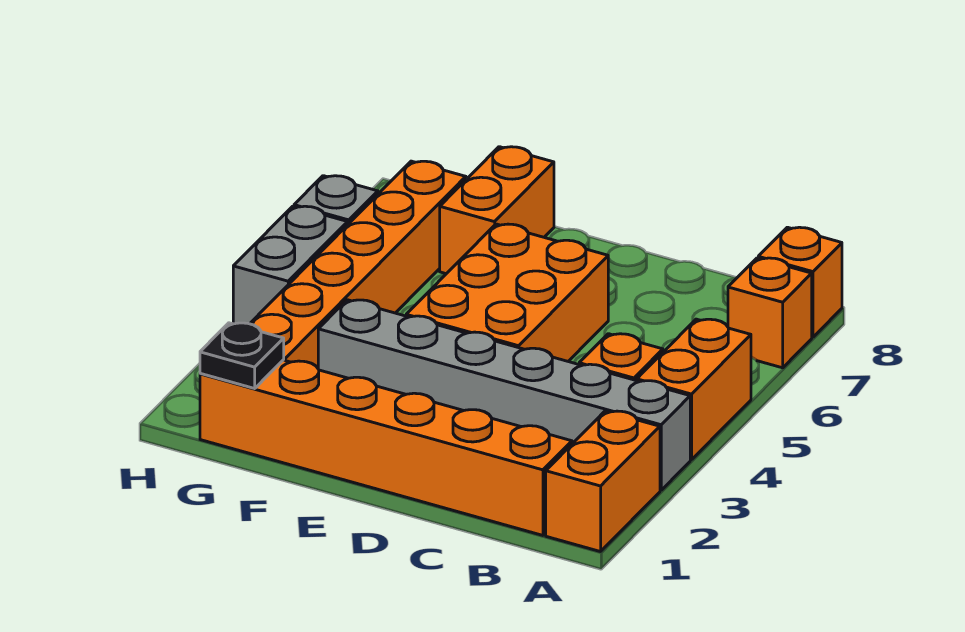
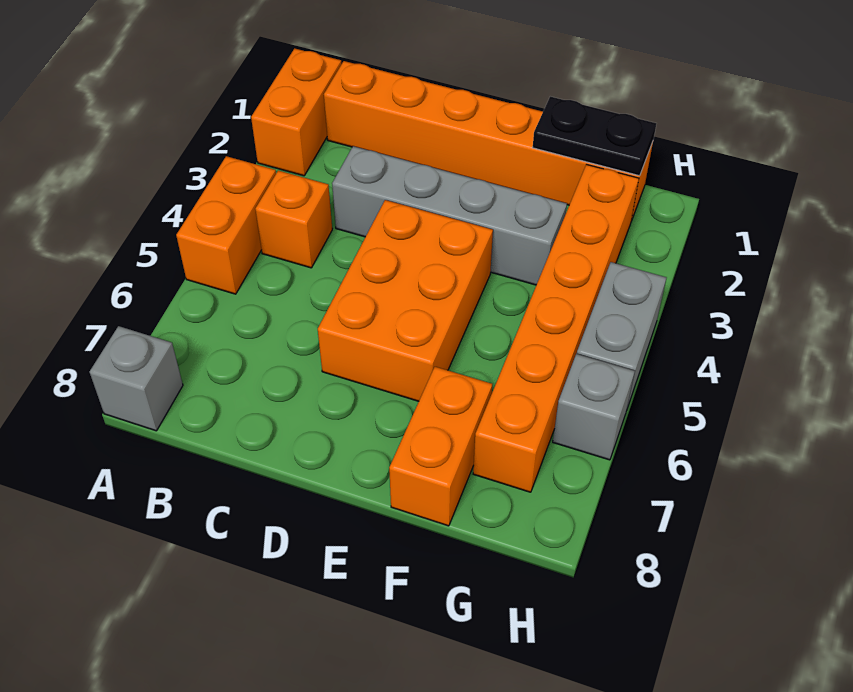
grey brick A3:F3 level 1 -> grey brick C3:F3 level 1
orange brick A7 level 1 -> none
orange brick A8 level 1 -> grey brick A8 level 1
black plate G1 level 2 -> black plate F1:G1 level 2

